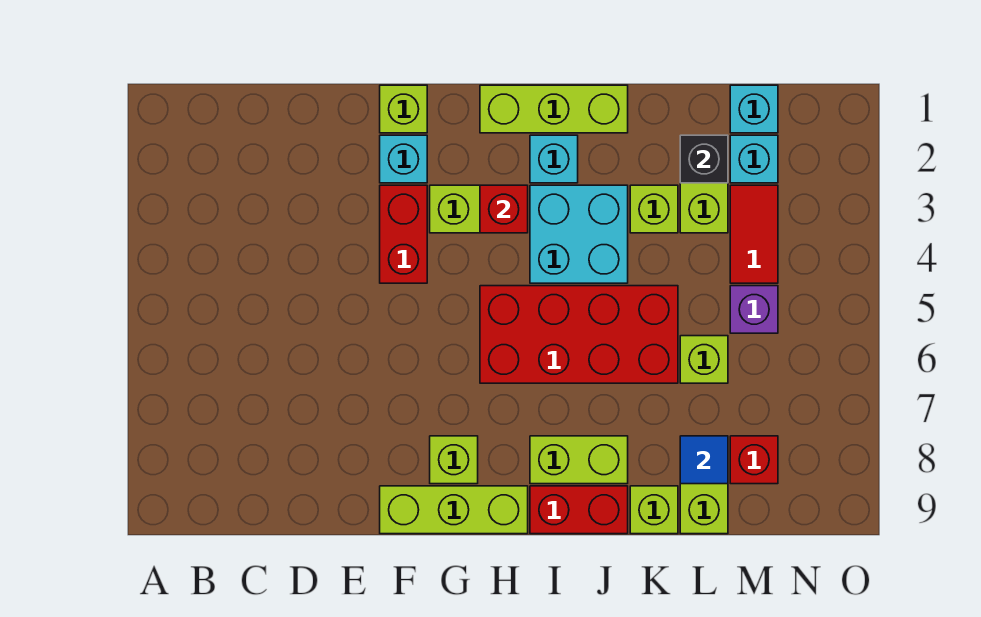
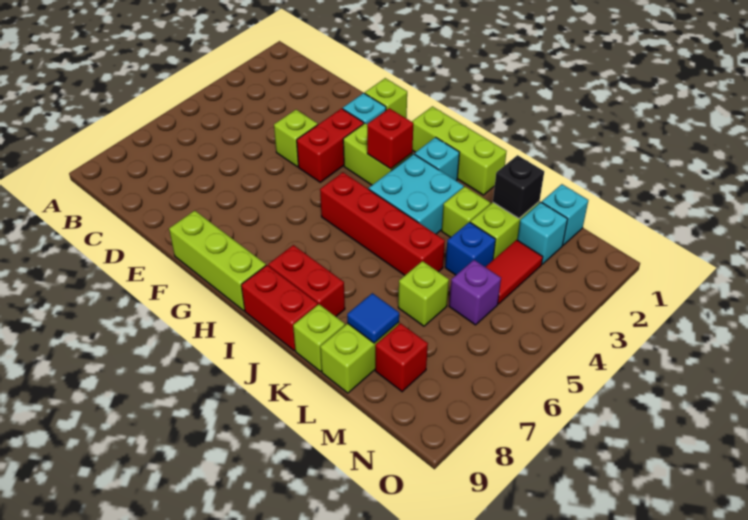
lime brick G8 level 1 -> lime brick E4 level 1
red brick H5:K6 level 1 -> red brick H5:K5 level 1
lime brick I8:J8 level 1 -> red brick I8:J8 level 1
none -> blue brick L4 level 1

